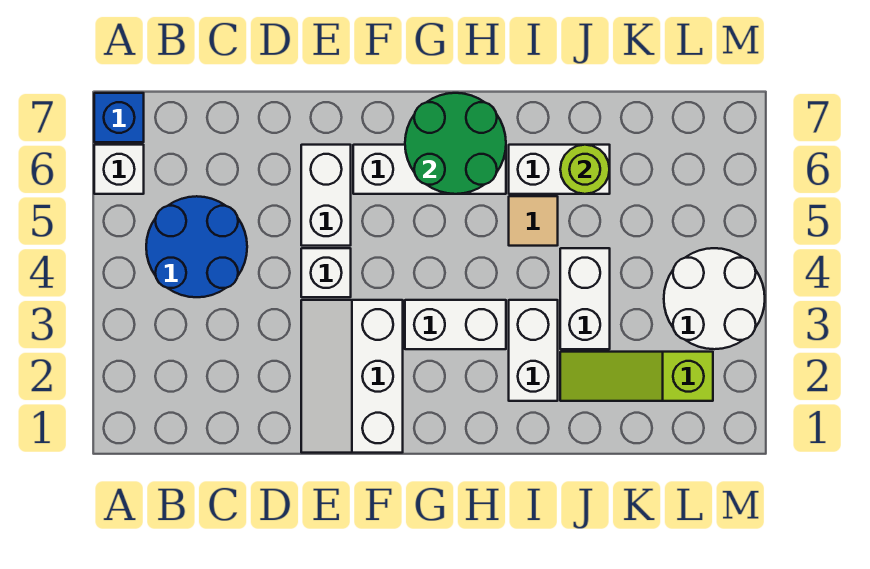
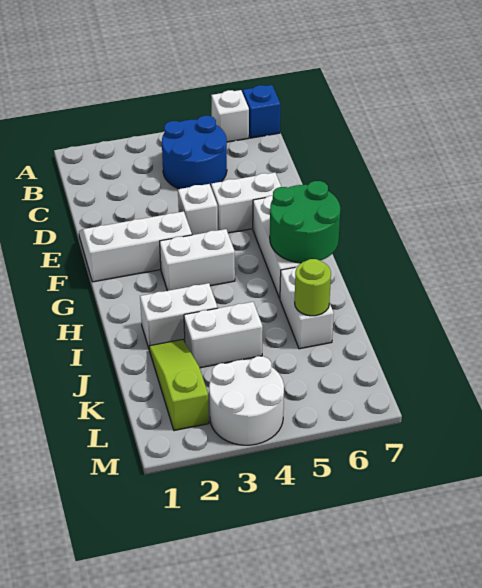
white brick G3:H3 level 1 -> white brick G3:G4 level 1
tan tile I5 level 1 -> none

